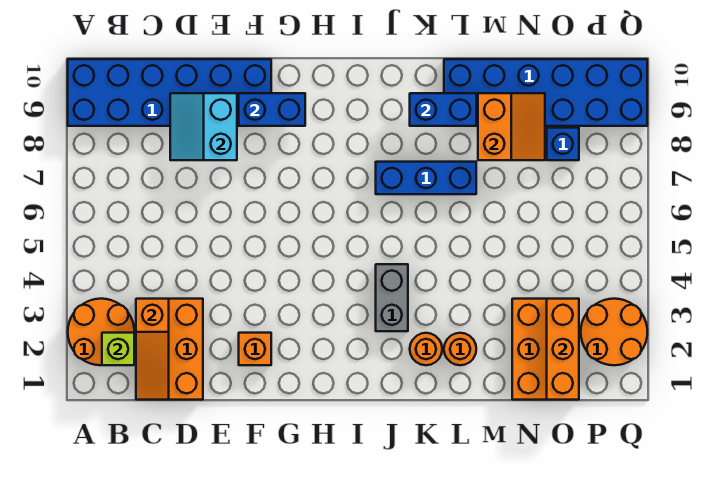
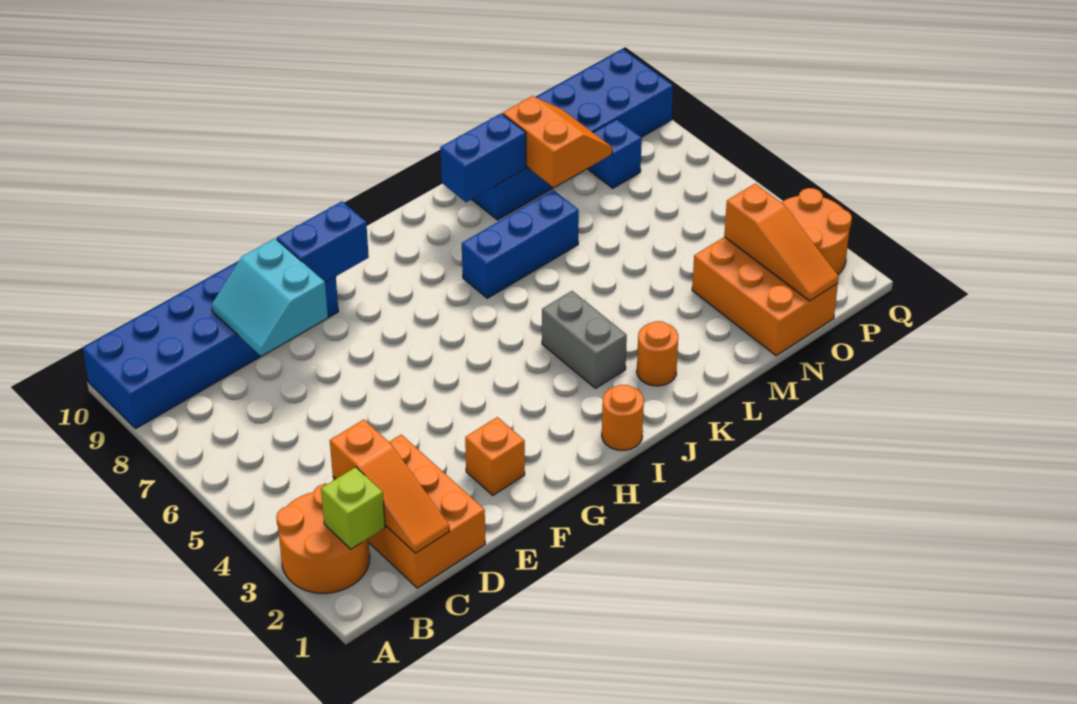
orange round brick L2 level 1 -> orange round brick I1 level 1
orange brick O1:O3 level 2 -> orange slope O1:O3 level 2 top 3

